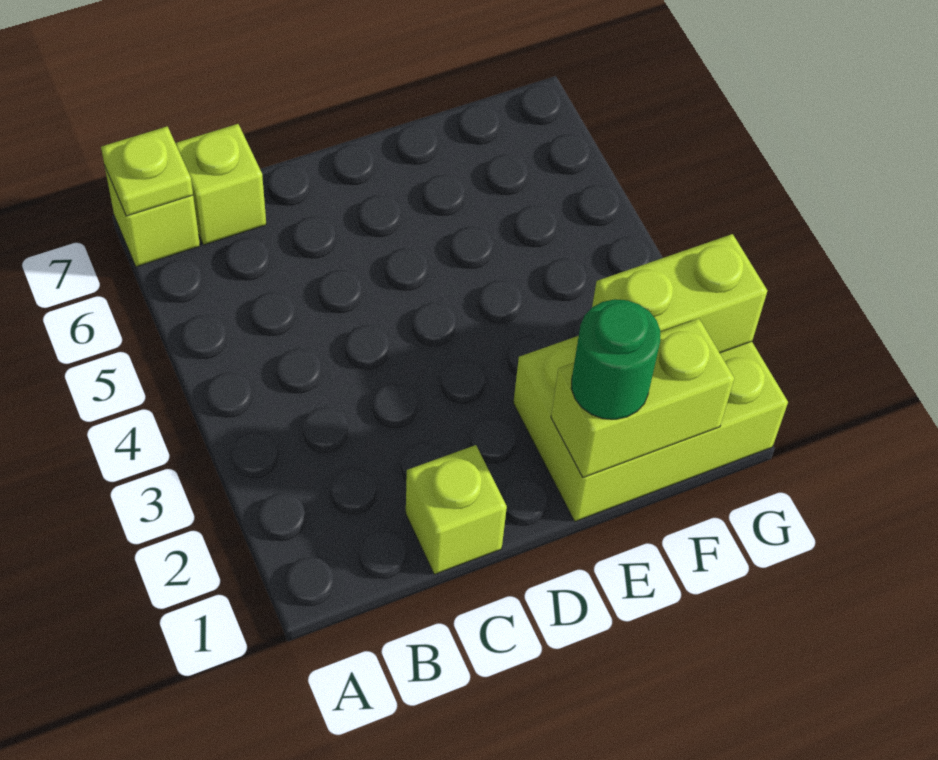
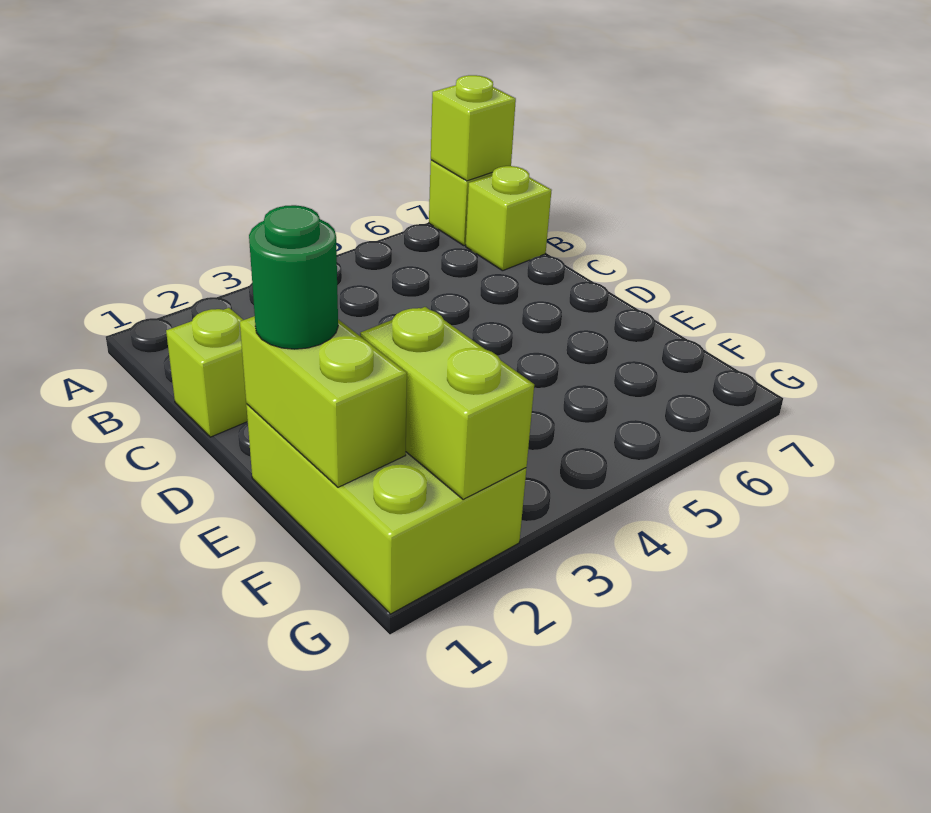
lime plate A7 level 2 -> lime brick A7 level 2

